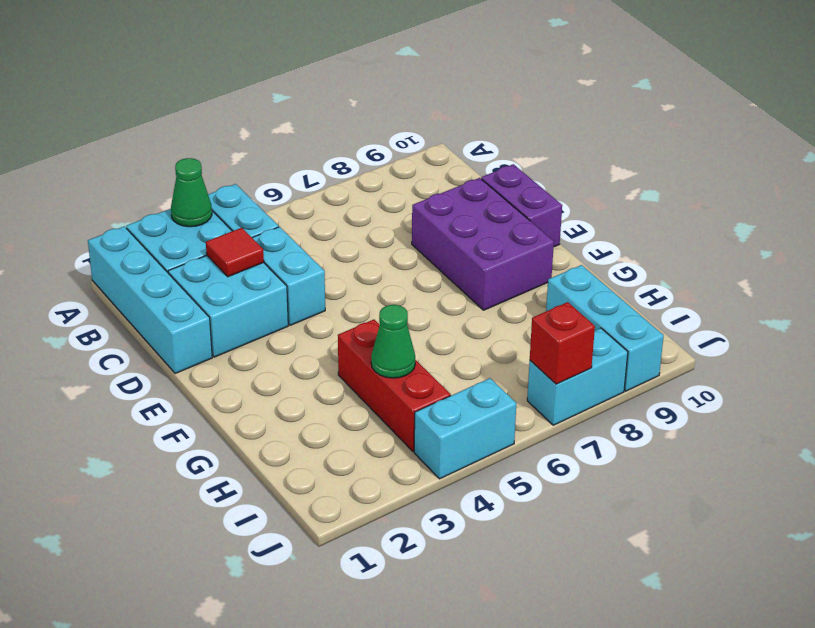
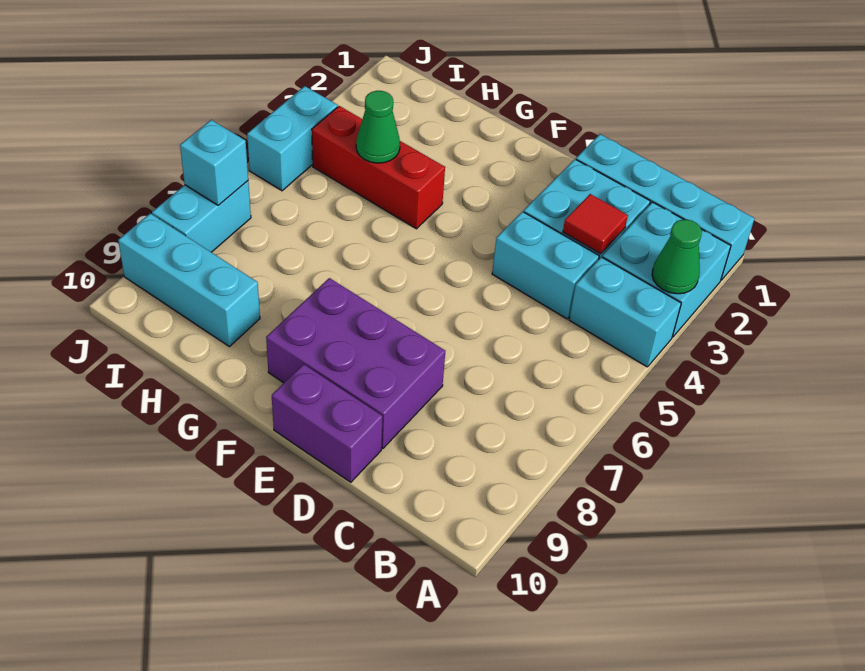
red brick J7 level 2 -> cyan brick J7 level 2

